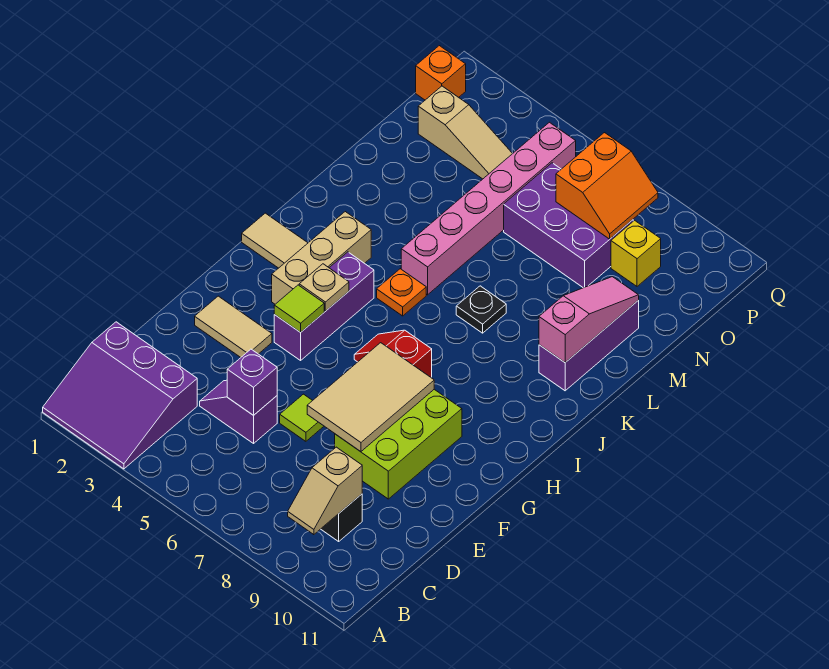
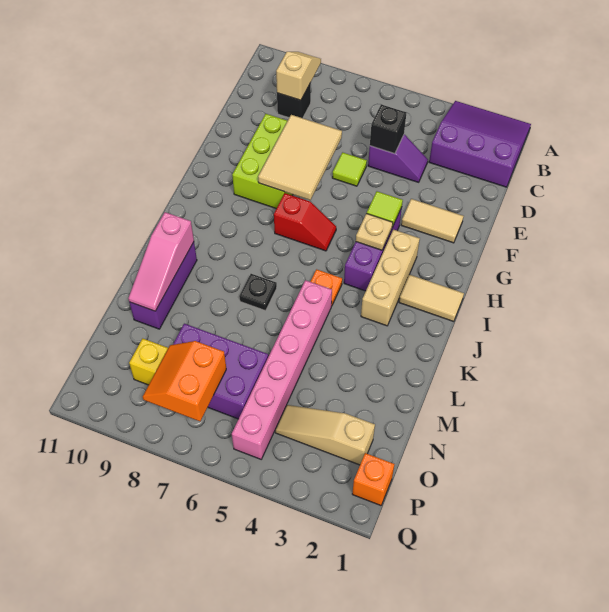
purple brick D5 level 2 -> black brick D5 level 2

